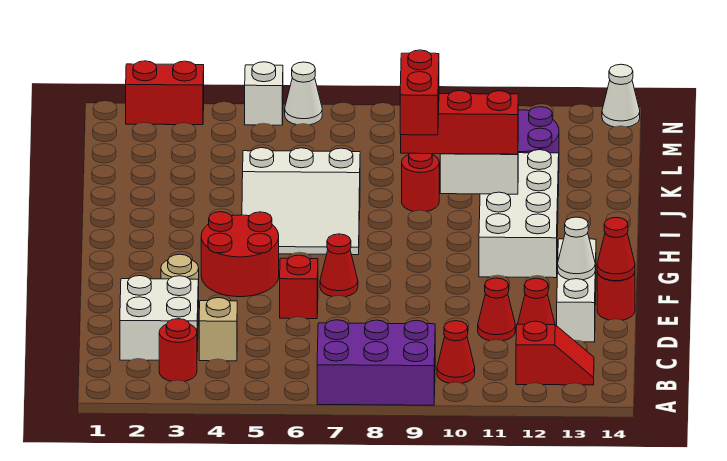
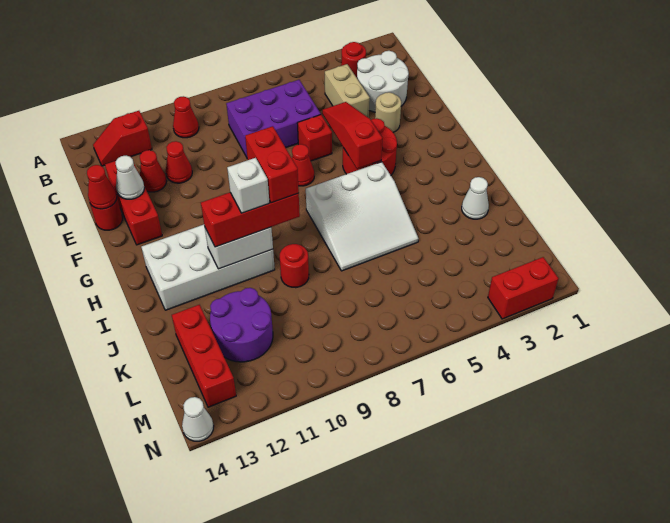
purple brick A7:B9 level 1 -> purple brick C6:D8 level 1
white brick C2:D3 level 1 -> white round brick C2:D3 level 1
tan brick C4 level 1 -> tan brick C4:D4 level 1
white brick D13:F13 level 1 -> red brick D13:F13 level 1
none -> red slope E5:G5 level 2 top G
white brick G11:J12 level 1 -> white brick H10:I13 level 1
white slope H5:J7 level 1 top J -> white slope H5:J7 level 1 top H
none -> red brick K13:M13 level 1
white brick N5 level 1 -> white brick I10 level 4
white cone N6 level 1 -> white cone J2 level 1

